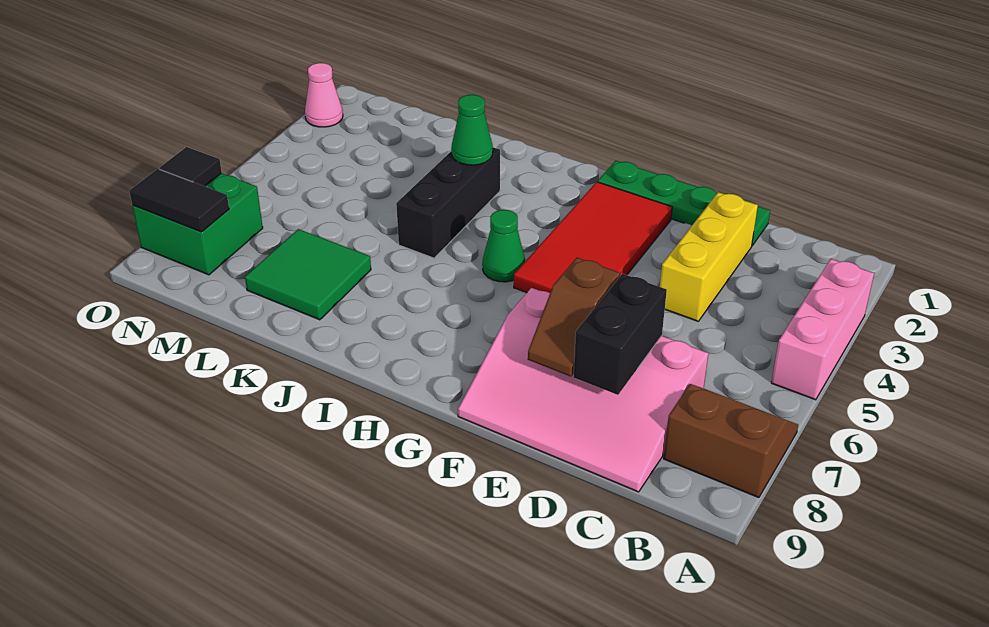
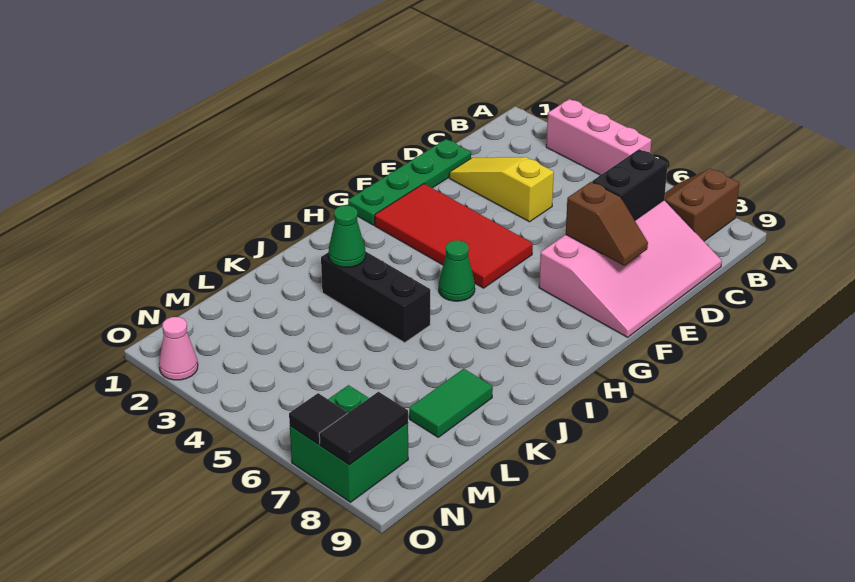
yellow brick D2:D4 level 1 -> yellow slope D2:D4 level 1 top 4
black brick D7:D8 level 2 -> black brick C7:D7 level 2
green tile K7:L8 level 1 -> green tile K8:L8 level 1

